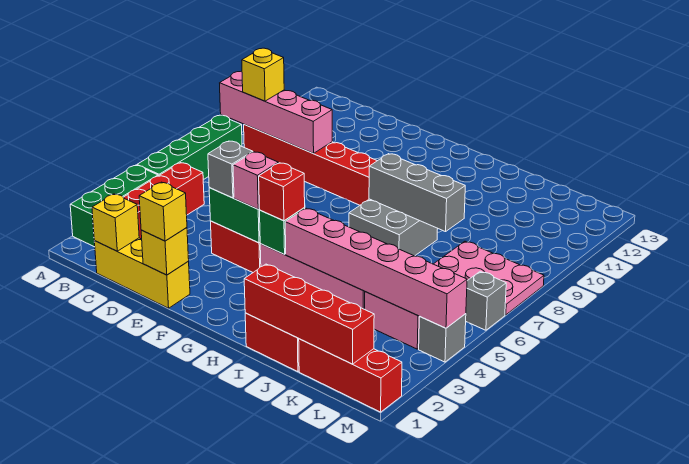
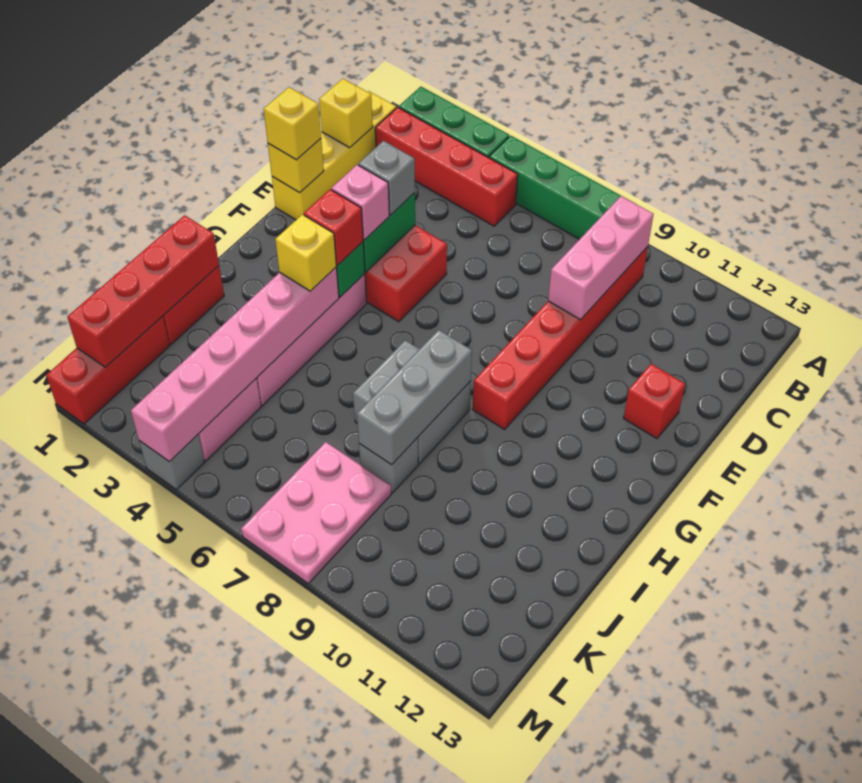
pink brick A9:D9 level 2 -> pink brick B9:D9 level 2
yellow brick B9 level 3 -> yellow brick H4 level 3
yellow brick C1:E1 level 1 -> yellow brick B1:E1 level 1
none -> red brick E12 level 1
grey brick M6 level 1 -> grey brick J8 level 1

